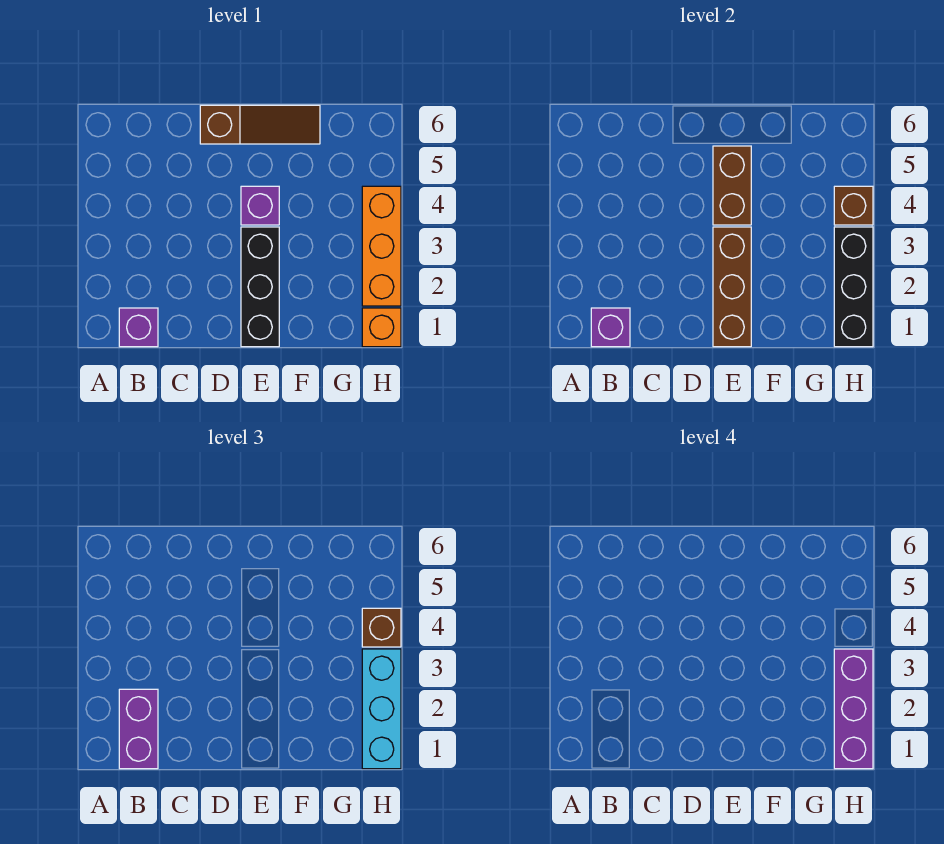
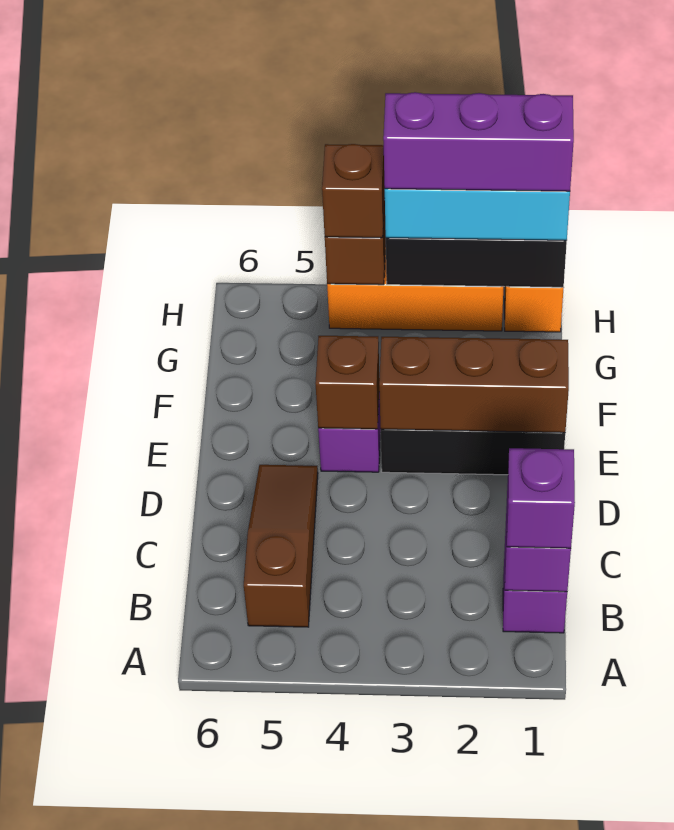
purple brick B1:B2 level 3 -> purple brick B1 level 3
brown slope D6:F6 level 1 top D -> brown slope B5:D5 level 1 top B
brown brick E4:E5 level 2 -> brown brick E4 level 2

